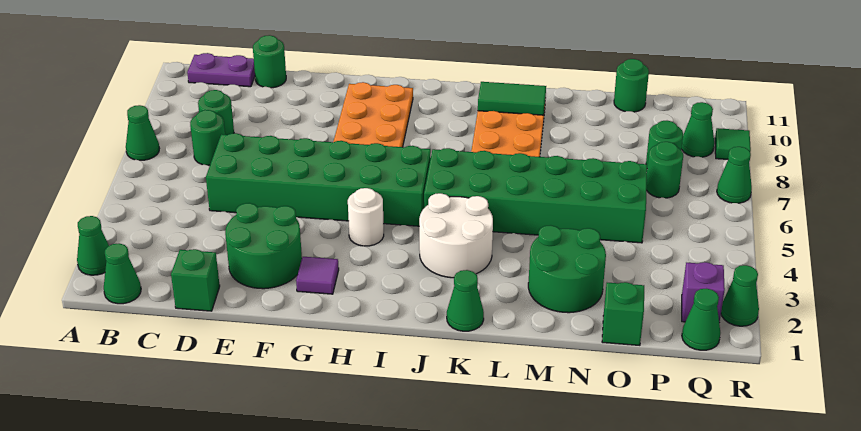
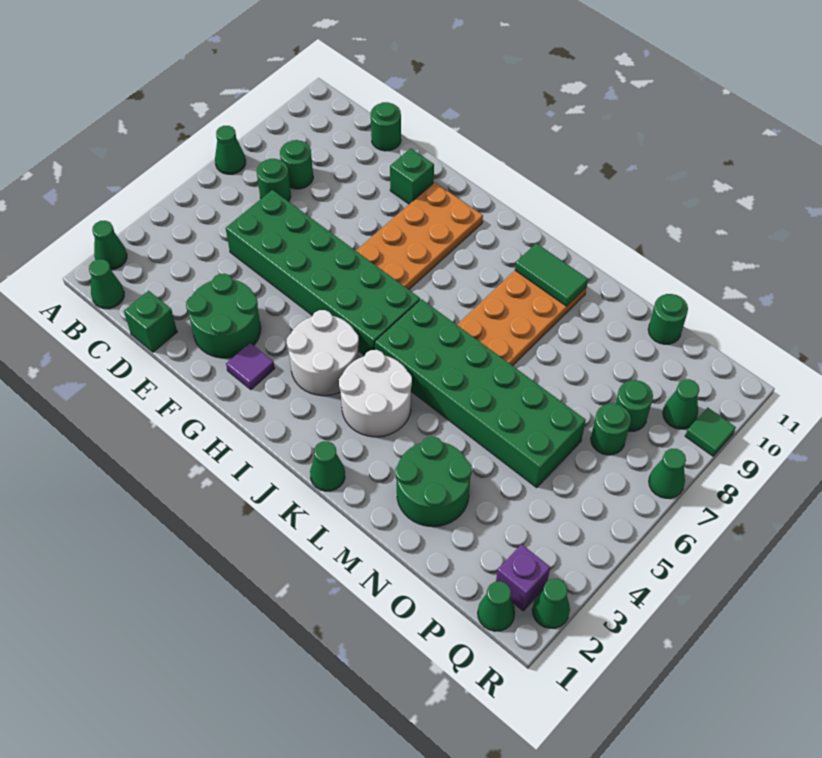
purple plate B11:C11 level 1 -> none
white round brick H4 level 1 -> white round brick H3:I4 level 1
green brick O1 level 1 -> green brick F10 level 1

